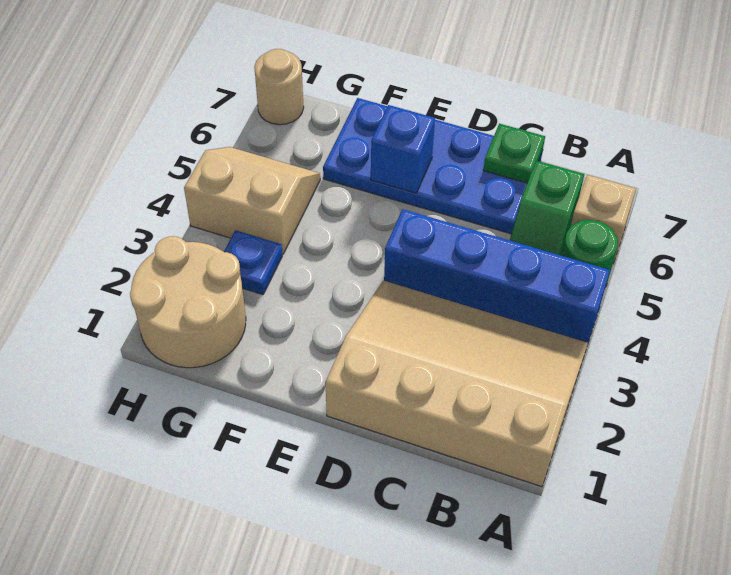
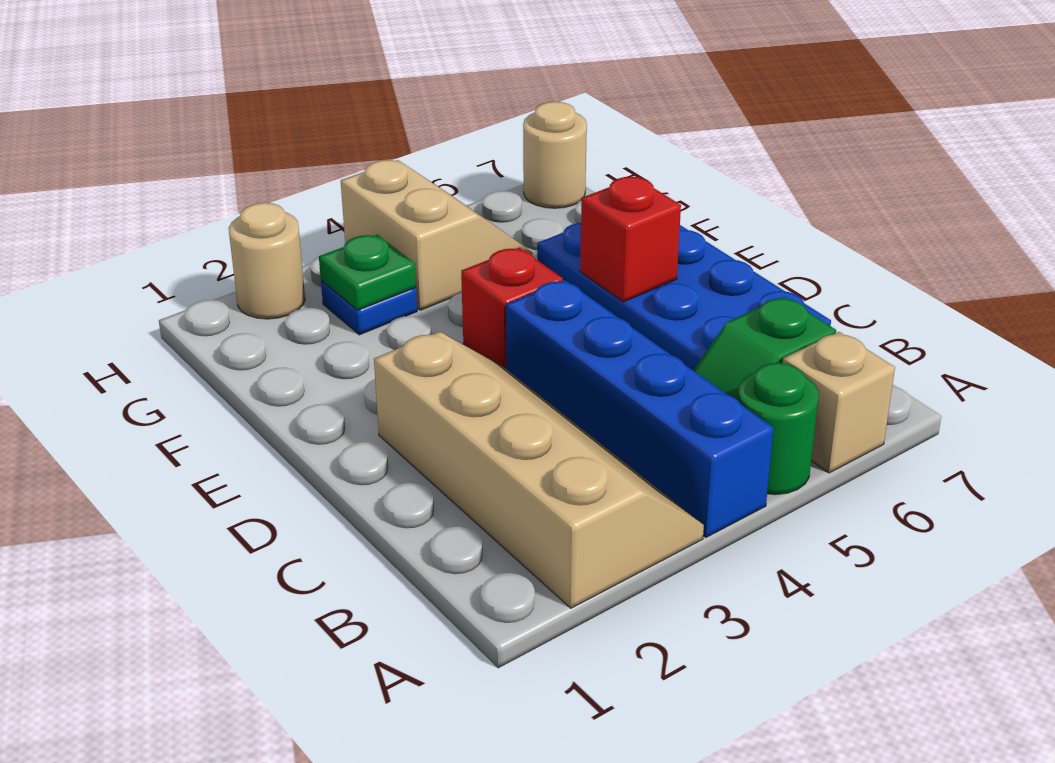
tan slope A1:D3 level 1 top 1 -> tan slope A2:D3 level 1 top 2
green plate C7 level 2 -> green plate G3 level 2
none -> red brick E4 level 1
blue brick E6 level 2 -> red brick E6 level 2
tan round brick G1:H2 level 1 -> tan round brick H2 level 1

